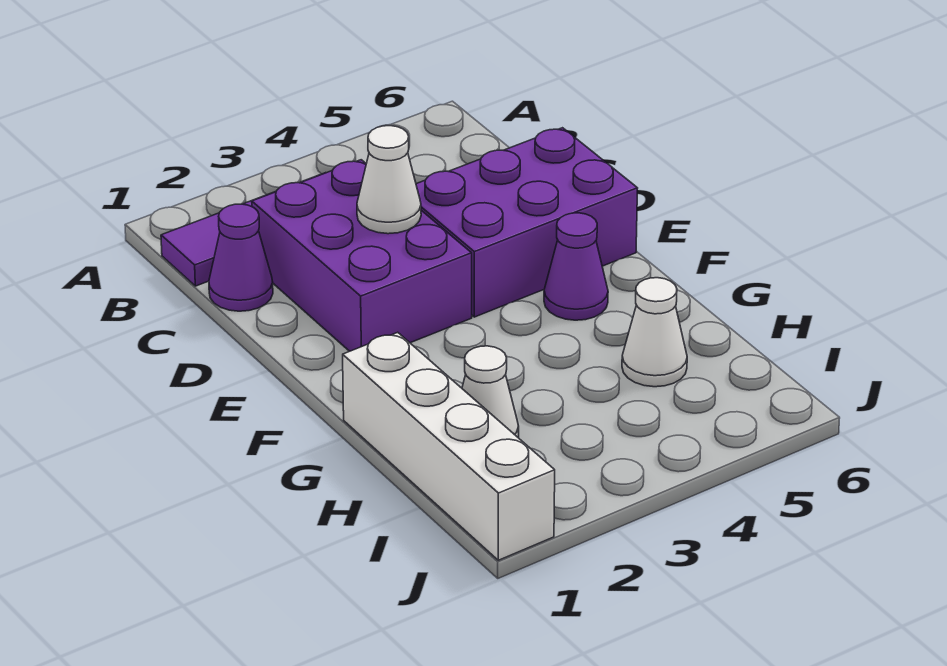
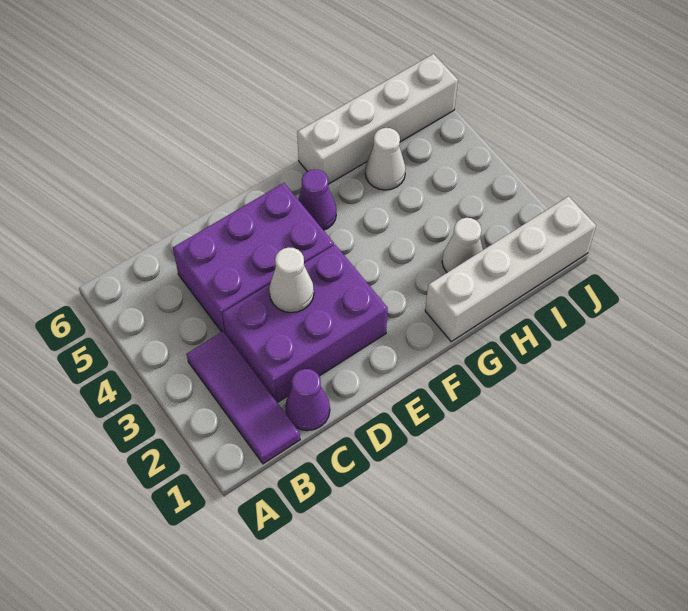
purple brick D4:E6 level 1 -> purple brick C4:E5 level 1
none -> white brick G6:J6 level 1

